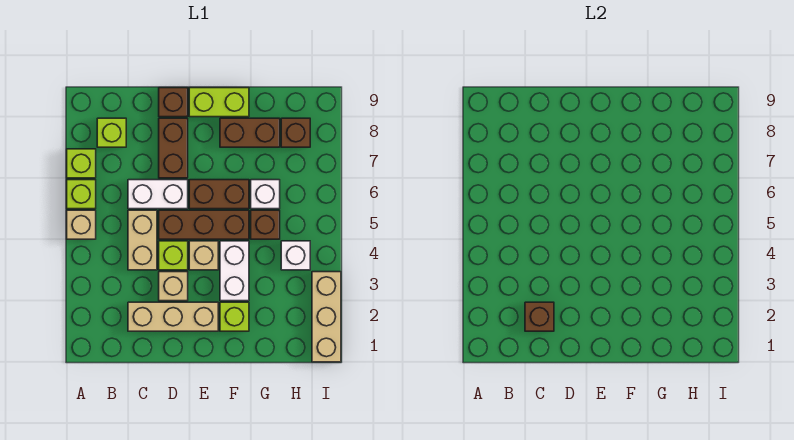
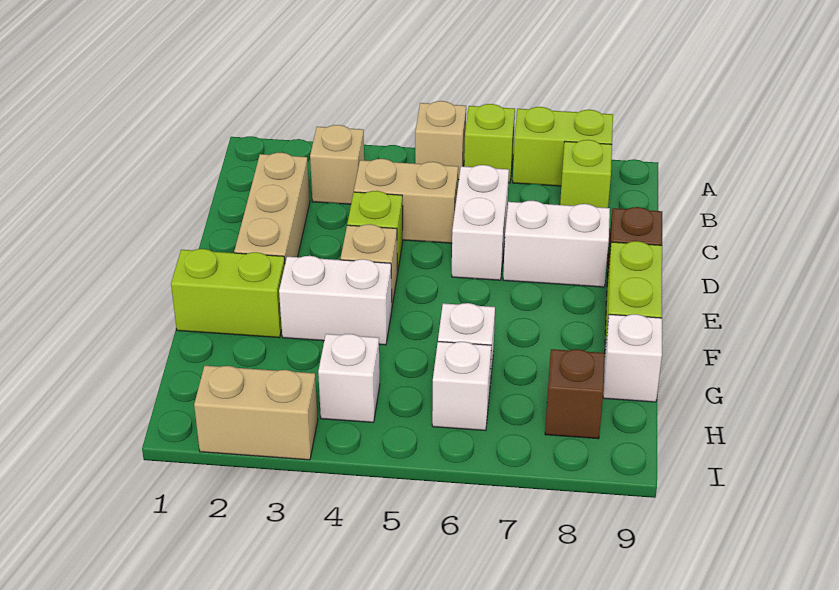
lime brick A7 level 1 -> lime brick A7:A8 level 1
brown brick C2 level 2 -> none
tan brick D3 level 1 -> tan brick B3 level 1
brown brick D5:F5 level 1 -> none
brown brick D7:D8 level 1 -> white brick D7:D8 level 1
brown brick E6:F6 level 1 -> none
lime brick F2 level 1 -> lime brick F1:F2 level 1
brown brick F8:G8 level 1 -> none
brown brick G5 level 1 -> none
none -> white brick G9 level 1
none -> white brick H6 level 1
tan brick I1:I3 level 1 -> tan brick I2:I3 level 1

